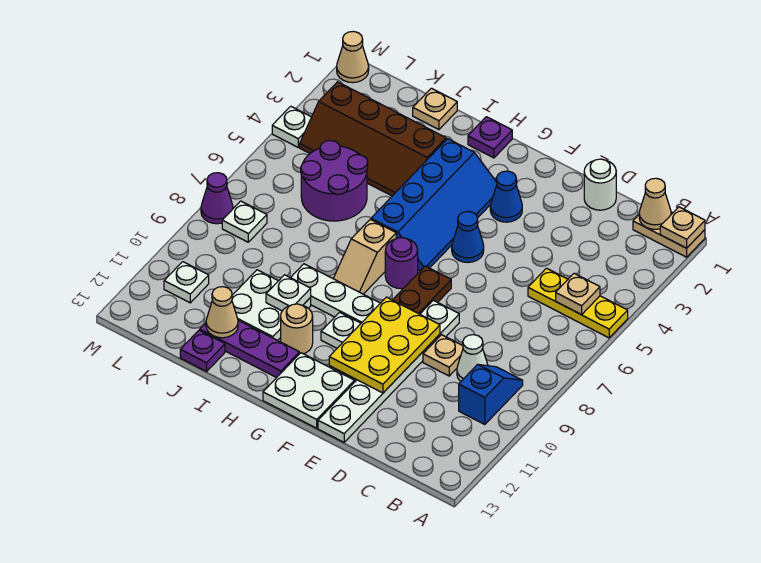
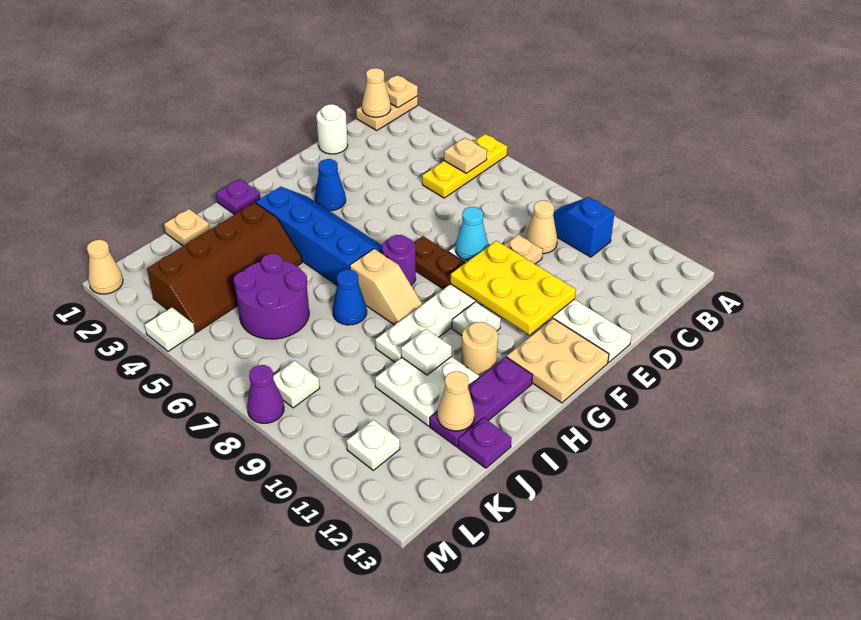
white cone C9 level 1 -> tan cone C9 level 1
none -> cyan cone E8 level 2
blue cone F5 level 1 -> blue cone I7 level 1
white plate F12:G13 level 1 -> tan plate F12:G13 level 1

